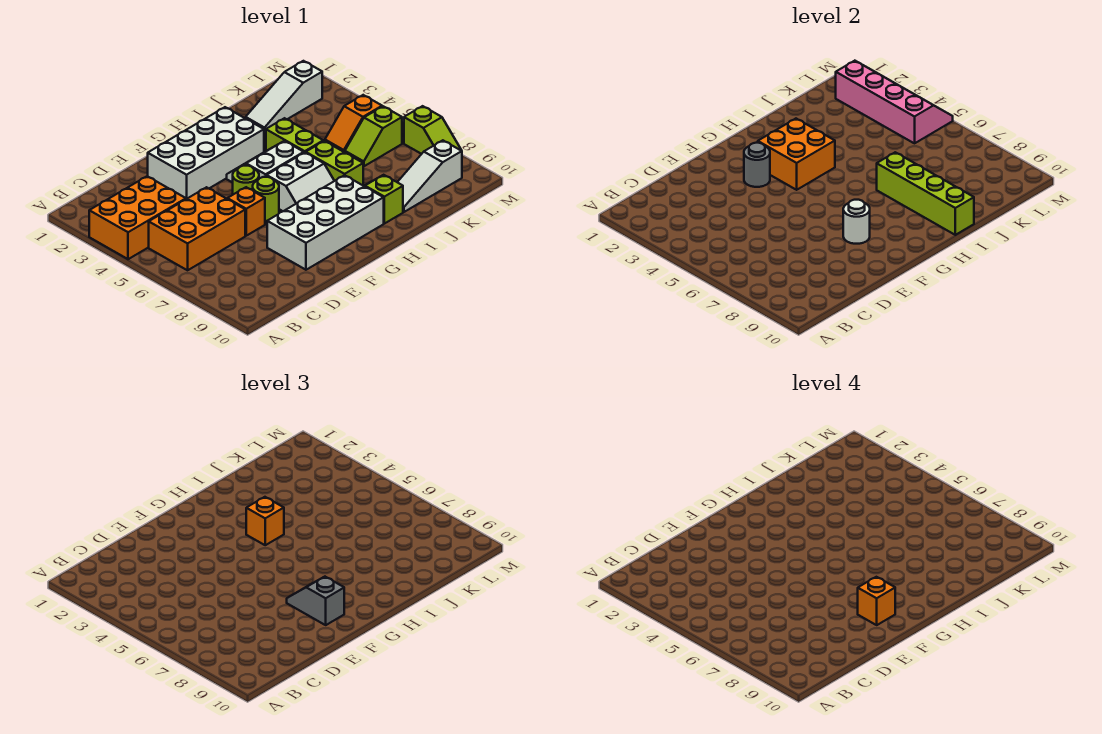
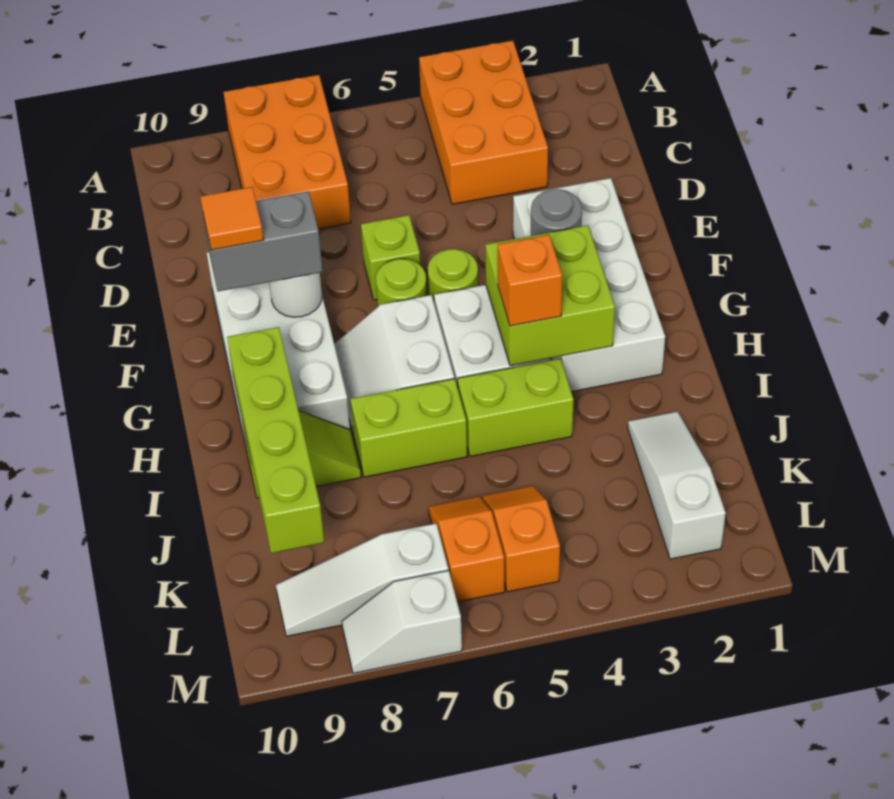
orange brick B5:D6 level 1 -> orange brick A7:C8 level 1
orange brick E6 level 1 -> lime brick E6 level 1
grey slope F8:F9 level 3 top 9 -> grey brick F8:F9 level 3
orange brick F9 level 4 -> orange tile F9 level 4
orange brick G3:H4 level 2 -> lime brick G3:H4 level 2
lime brick I7:I10 level 2 -> lime brick H9:K9 level 2
white slope J9:L9 level 1 top L -> white slope L7:L9 level 1 top 7
lime slope K6:L6 level 1 top L -> orange slope K6:L6 level 1 top L
pink slope L2:M5 level 2 top L -> none
lime slope M7:M8 level 1 top 7 -> white slope M7:M8 level 1 top 7

